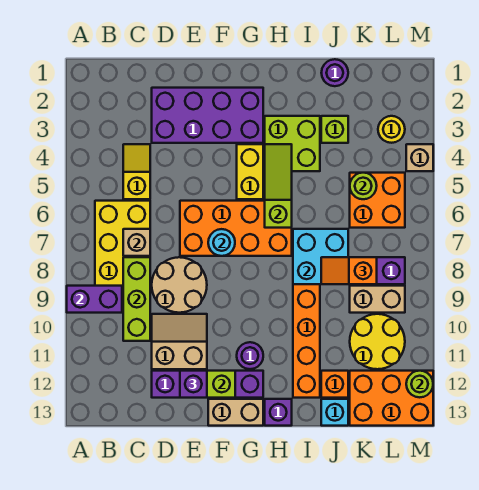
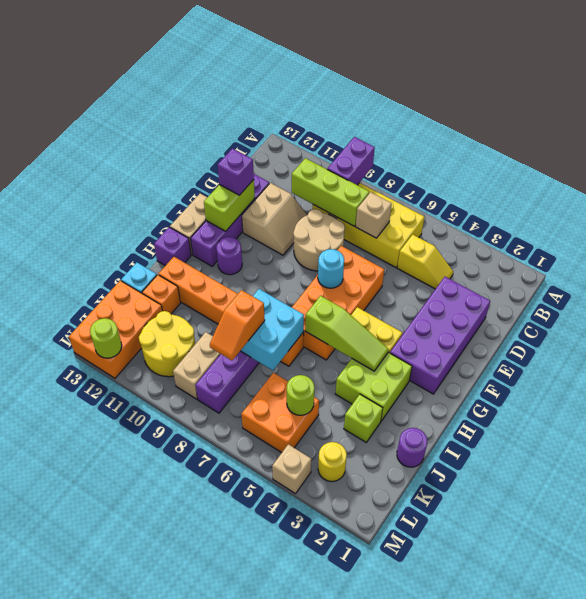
orange slope J8:K8 level 3 top K -> orange slope J8:K8 level 3 top J

